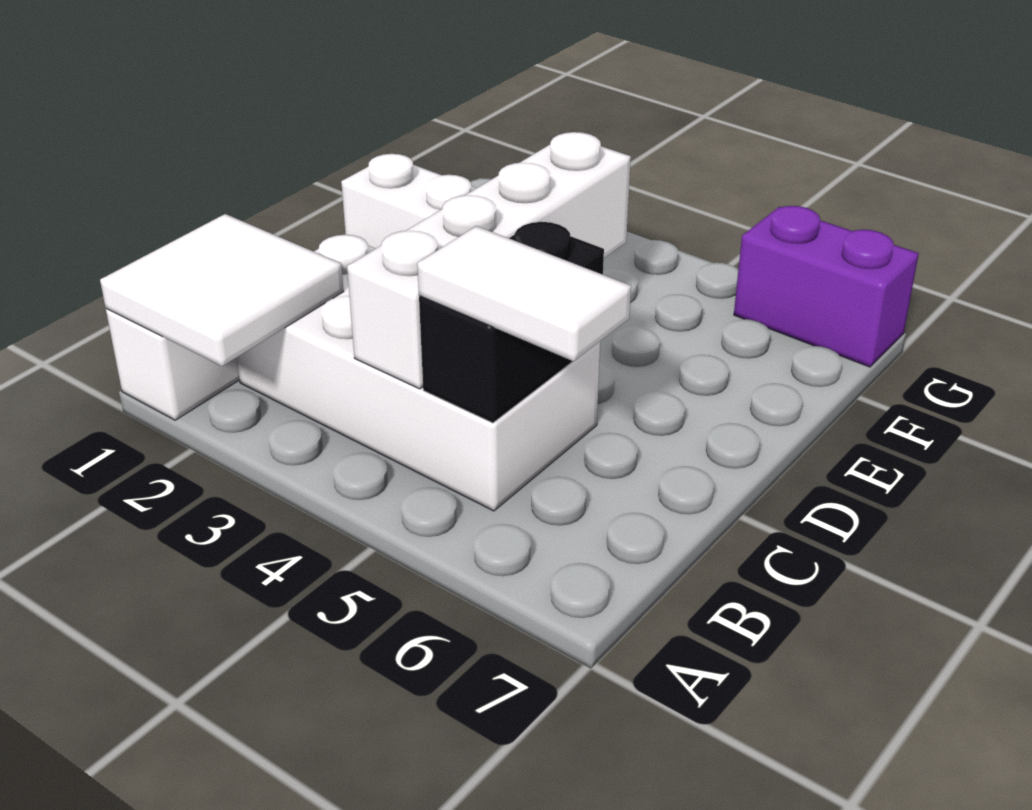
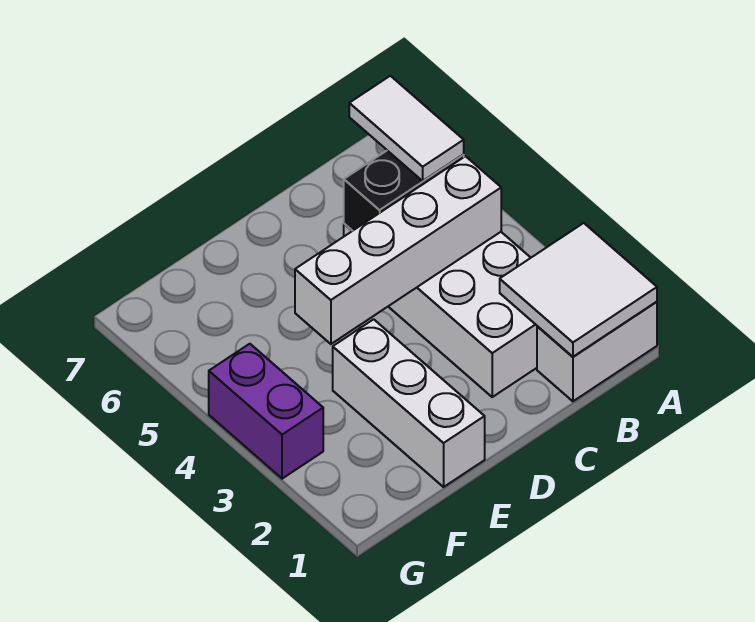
purple brick G6:G7 level 1 -> purple brick G3:G4 level 1

